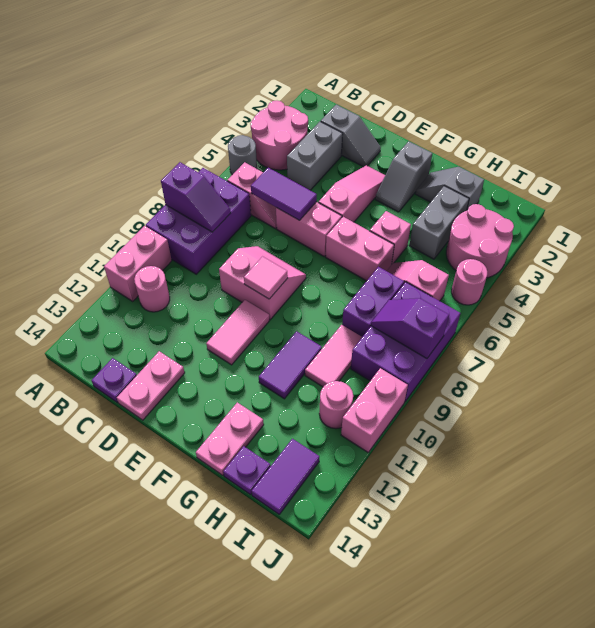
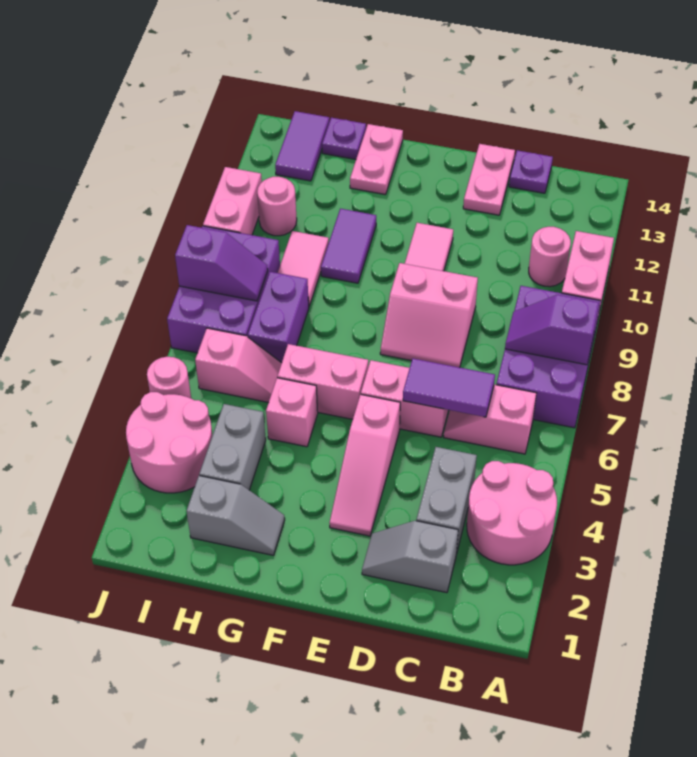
grey round brick A5 level 1 -> none
pink tile E9 level 2 -> none
grey slope F2:F3 level 1 top 2 -> none

